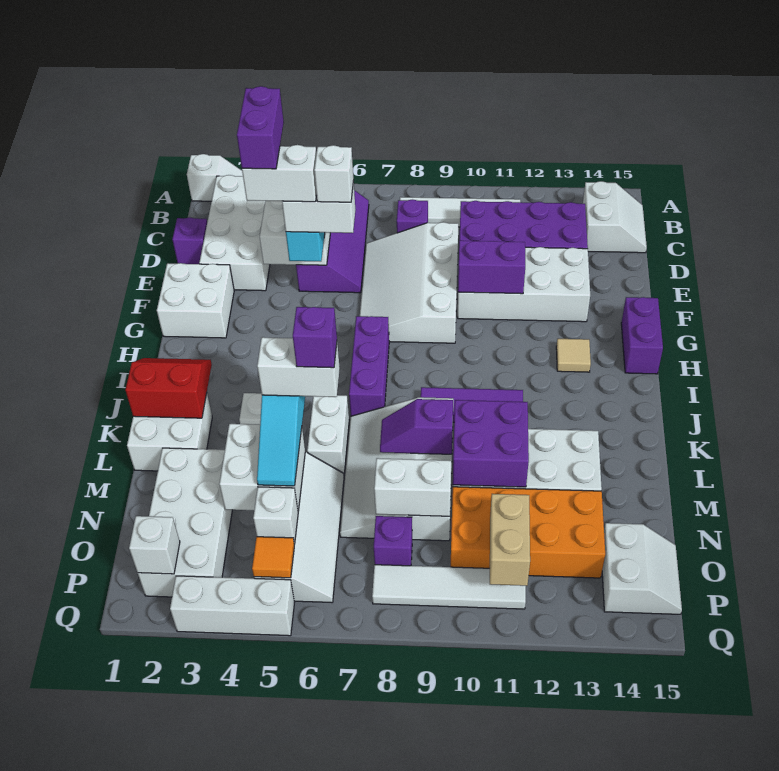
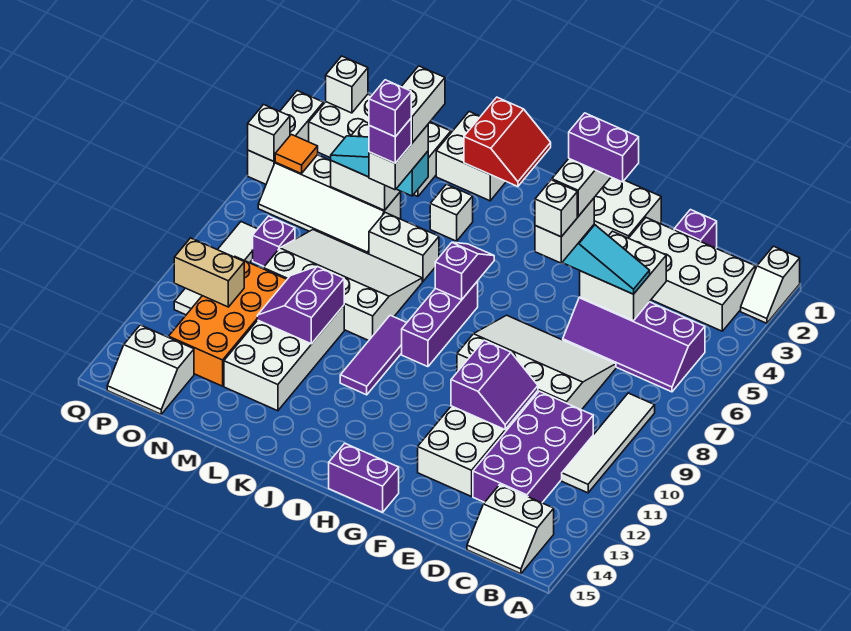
purple brick C8 level 1 -> purple brick L6 level 6
purple brick H7:J7 level 1 -> purple brick I7:I9 level 1
tan tile H13 level 1 -> none
purple slope L8:L9 level 2 top 9 -> purple slope I6:I7 level 2 top 7
purple brick L10:M11 level 2 -> purple slope L10:M11 level 2 top L
white brick N8:N9 level 2 -> white brick L4:L5 level 5
white brick O5 level 2 -> white brick Q5 level 2

